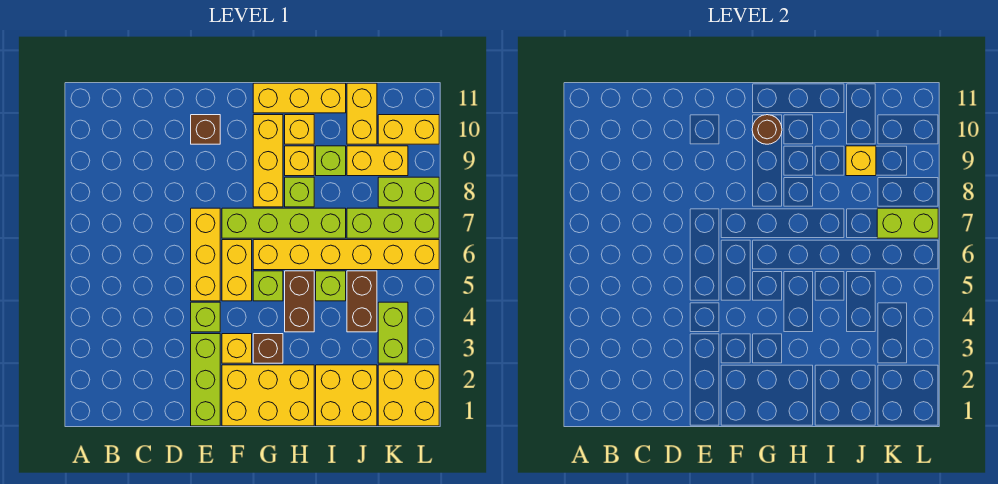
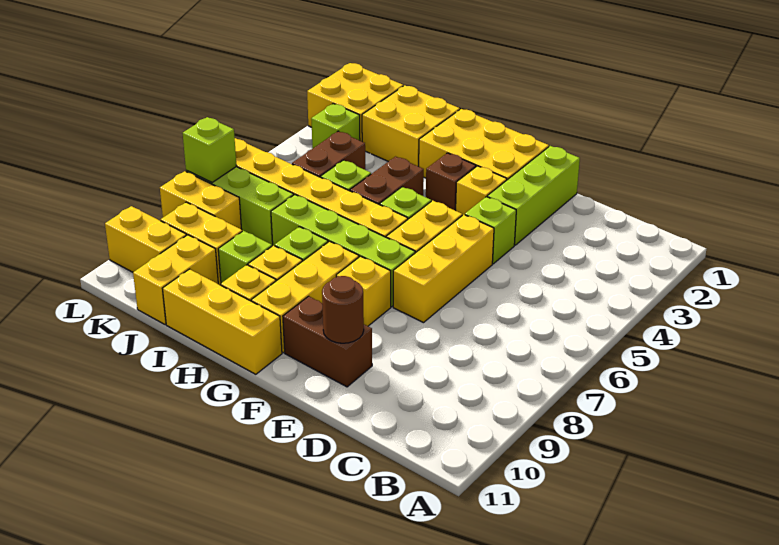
brown brick E10 level 1 -> brown brick E10:F10 level 1
brown round brick G10 level 2 -> brown round brick E10 level 2
yellow brick J9 level 2 -> yellow brick F8 level 1
lime brick K3:K4 level 1 -> lime brick K3 level 1
lime brick K7:L7 level 2 -> lime brick L7 level 2
lime brick K8:L8 level 1 -> yellow brick K8:L8 level 1

